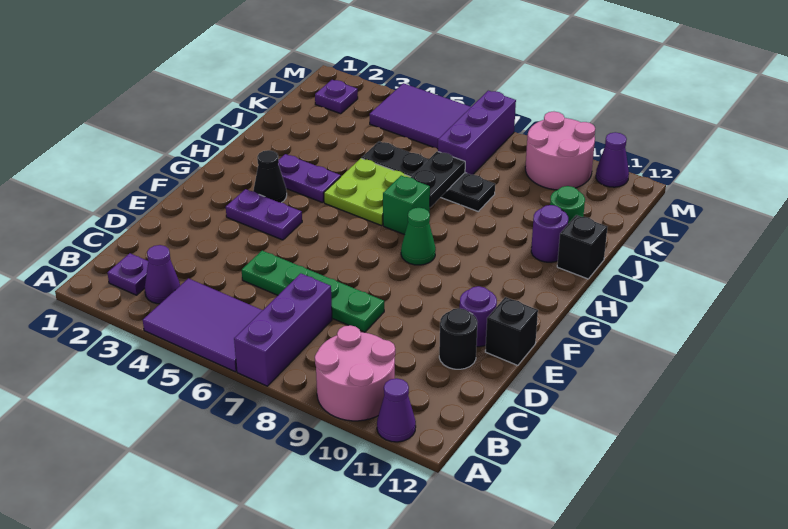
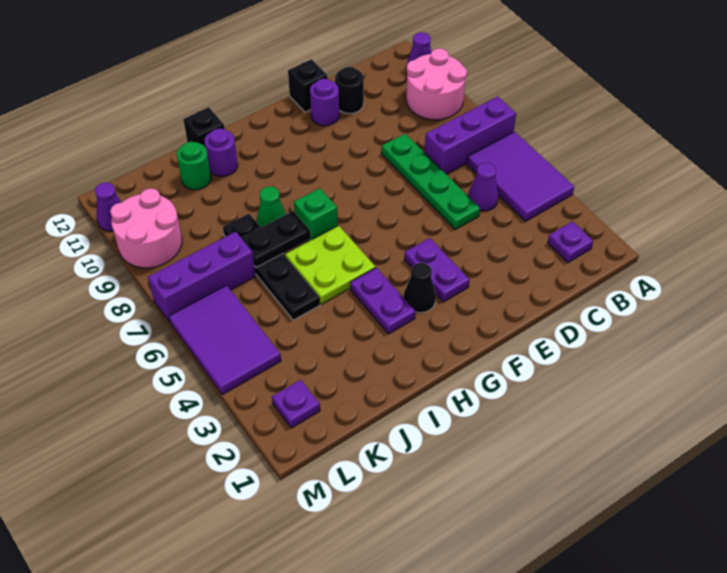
purple cone B3 level 1 -> purple cone C5 level 1
green cone G8 level 1 -> green cone I8 level 1

